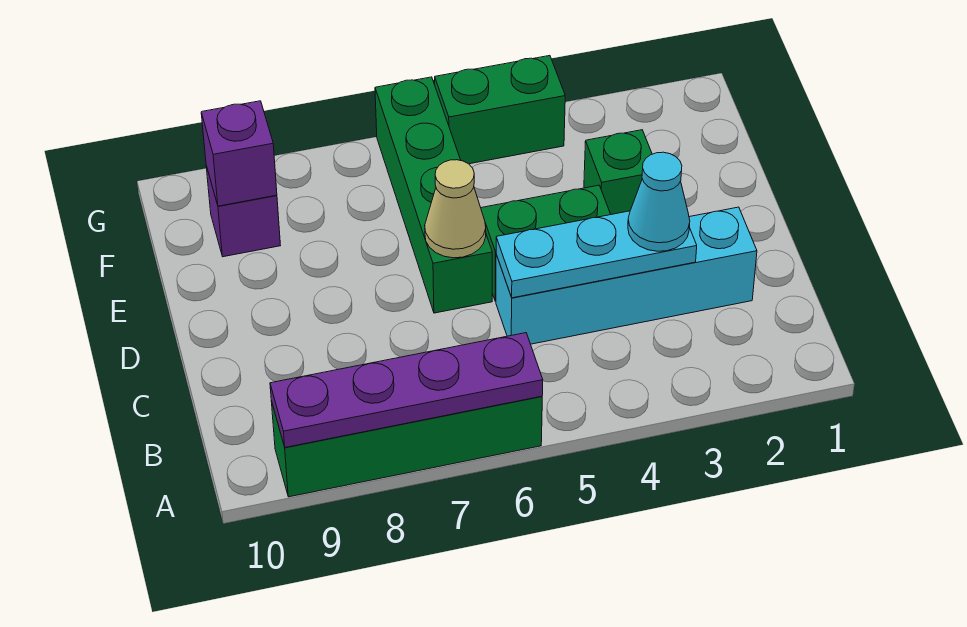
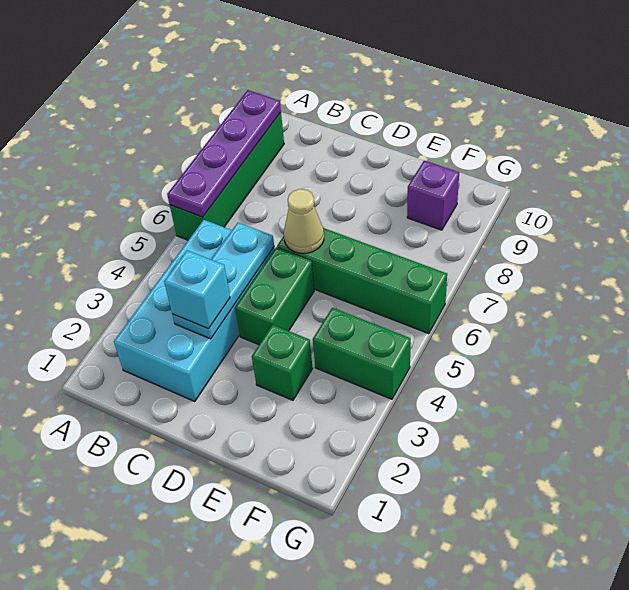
cyan brick C2:C5 level 1 -> cyan brick B2:C5 level 1
cyan cone C3 level 3 -> cyan brick C3 level 3
purple brick F9 level 2 -> none
green brick G4:G5 level 1 -> green brick F4:G4 level 1

